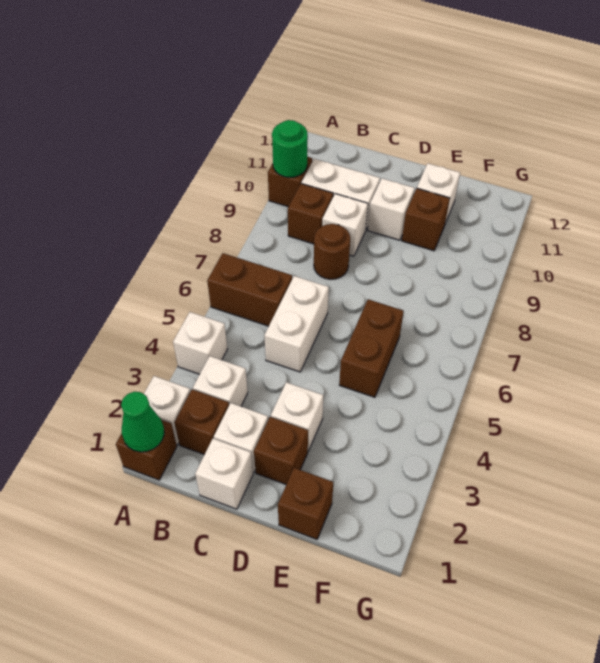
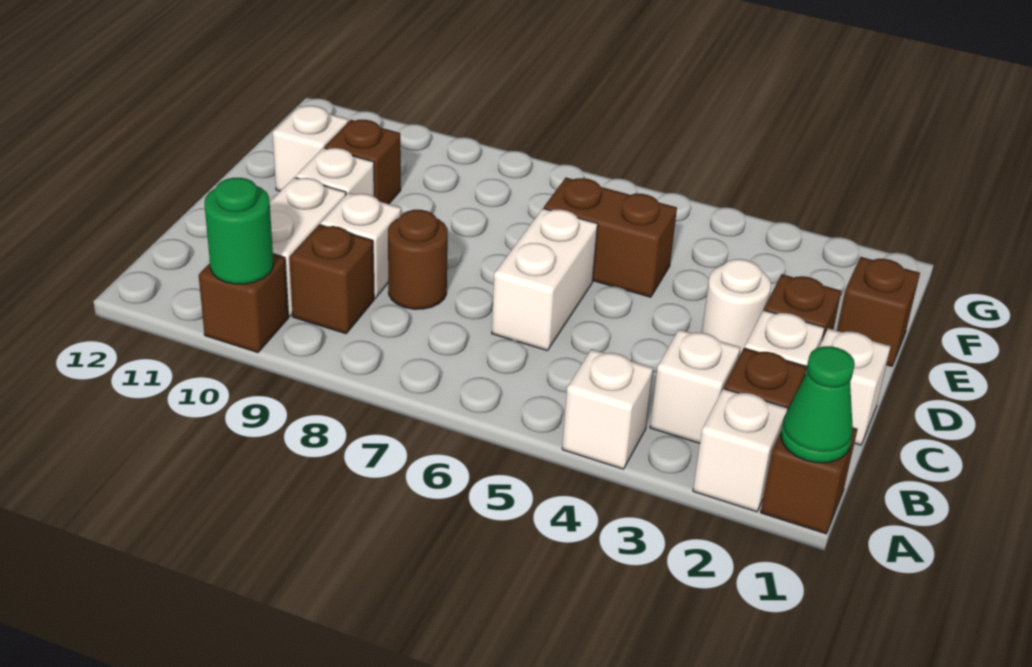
brown brick A6:B6 level 1 -> none
white brick C5:C6 level 1 -> white brick C6:D6 level 1
white brick D3 level 1 -> white round brick D3 level 1

